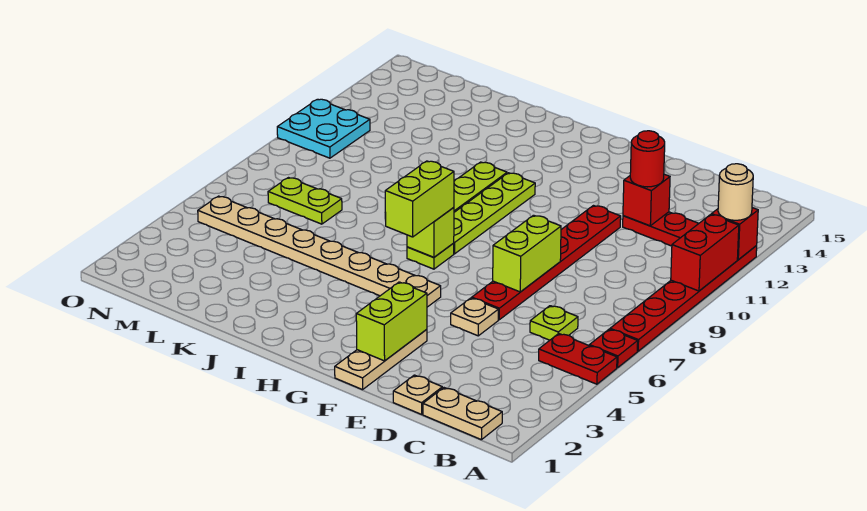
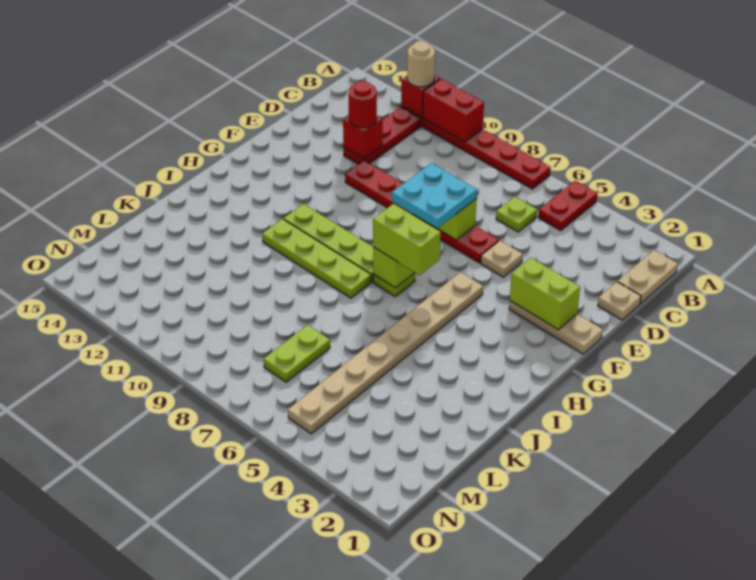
red plate A6 level 1 -> none
cyan plate N10:O11 level 1 -> cyan plate E7:F8 level 3

